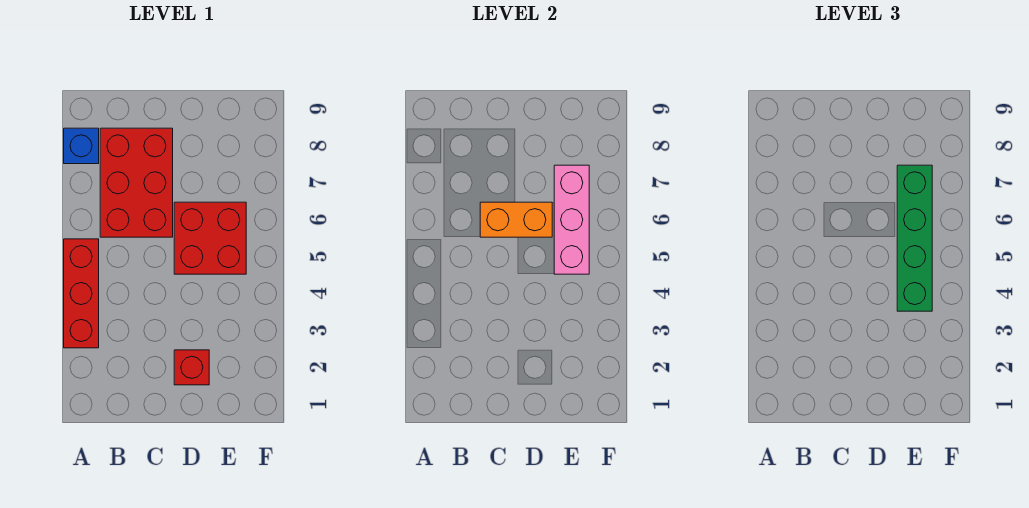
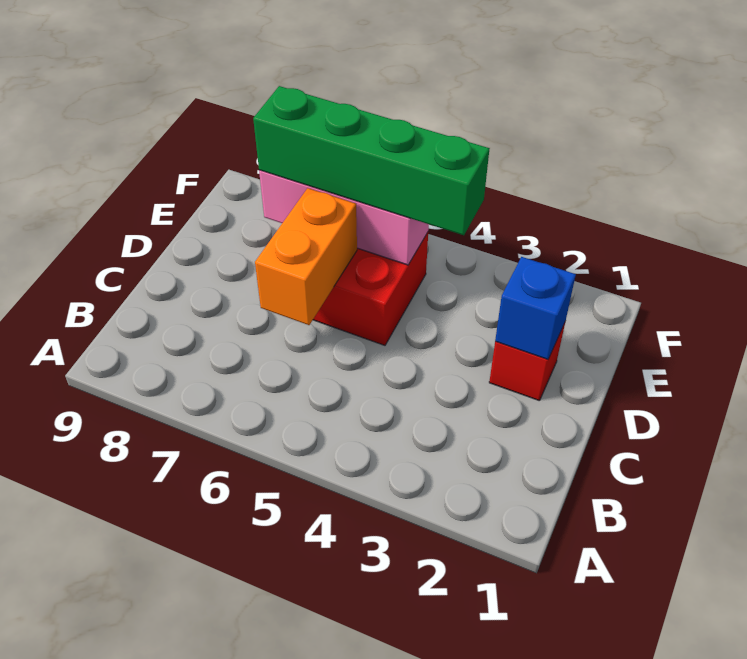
red brick A3:A5 level 1 -> none
blue brick A8 level 1 -> blue brick D2 level 2
red brick B6:C8 level 1 -> none

